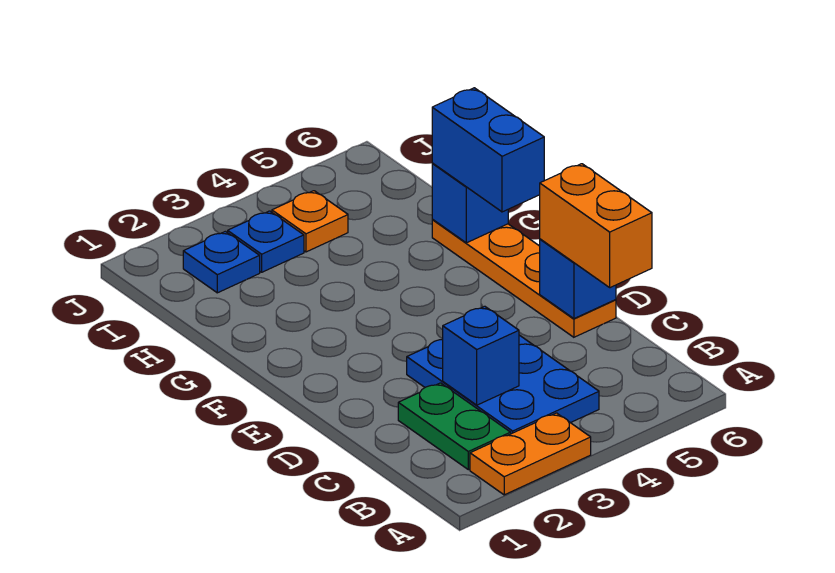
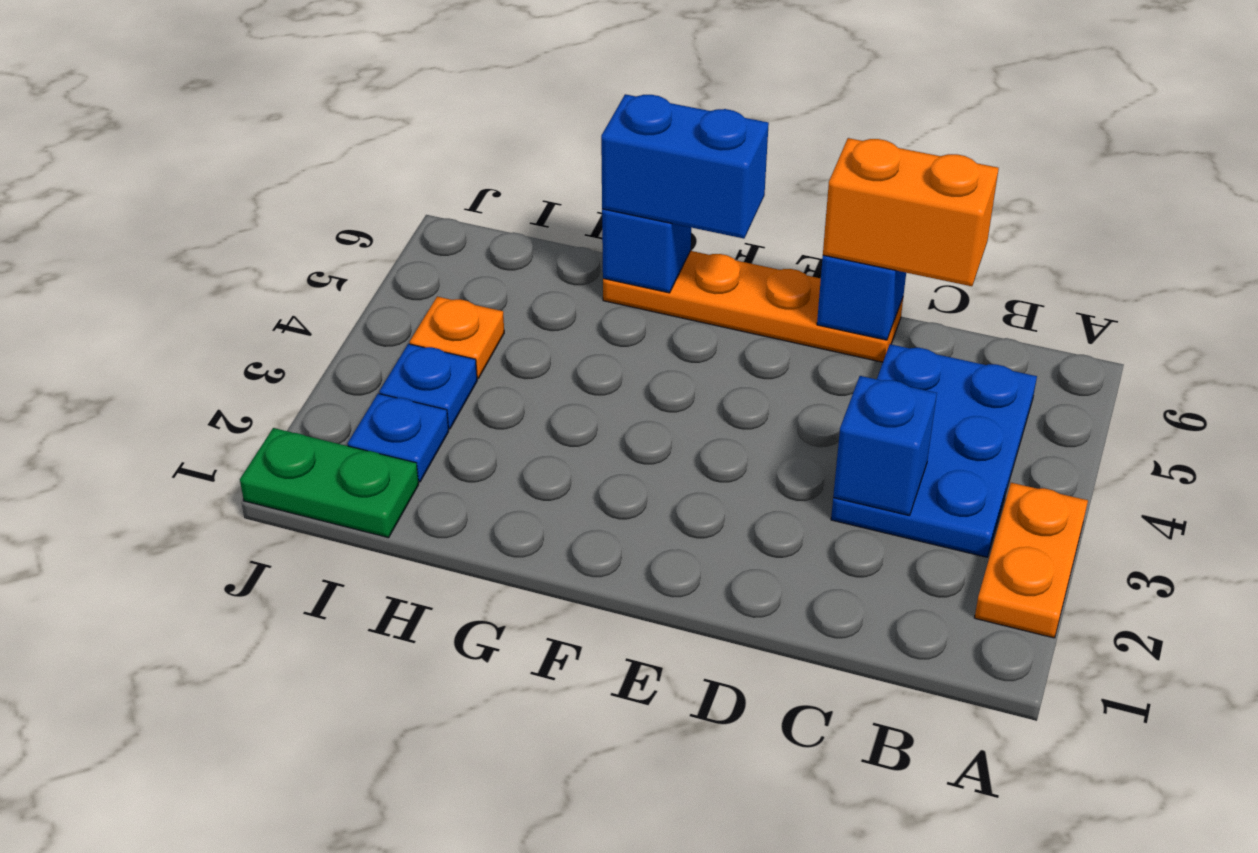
green plate B2:C2 level 1 -> green plate I1:J1 level 1
blue plate B3:D4 level 1 -> blue plate B3:C5 level 1

